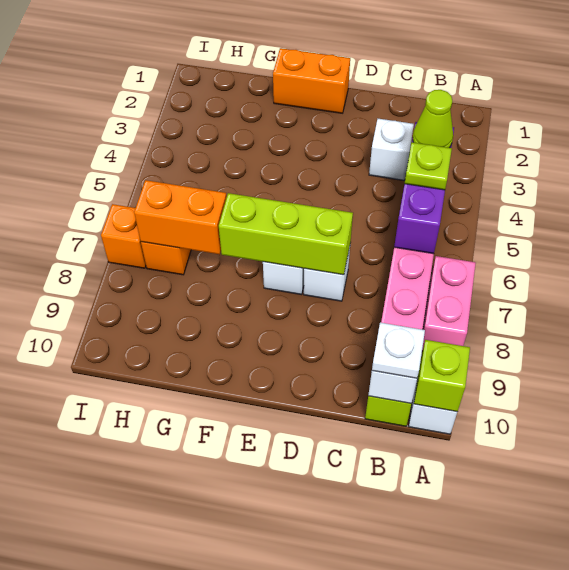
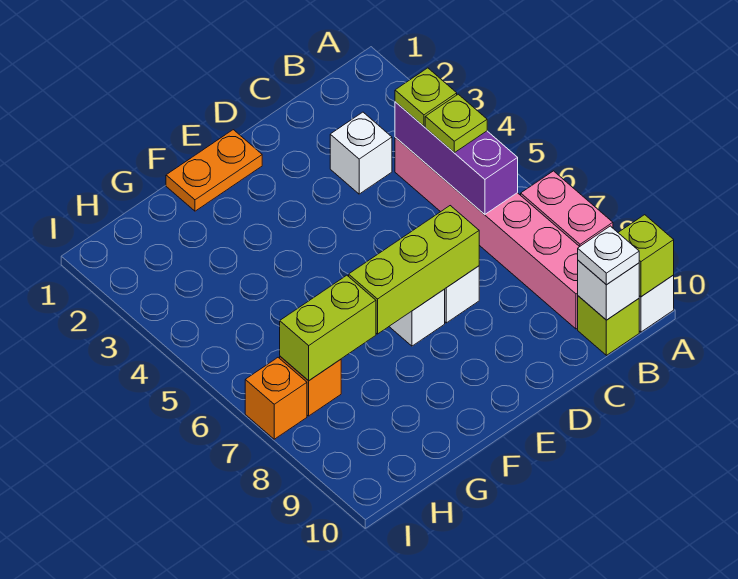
lime cone B4 level 3 -> lime plate B4 level 3
orange brick E1:F1 level 1 -> orange plate E1:F1 level 1
orange brick G7:H7 level 2 -> lime brick G7:H7 level 2

